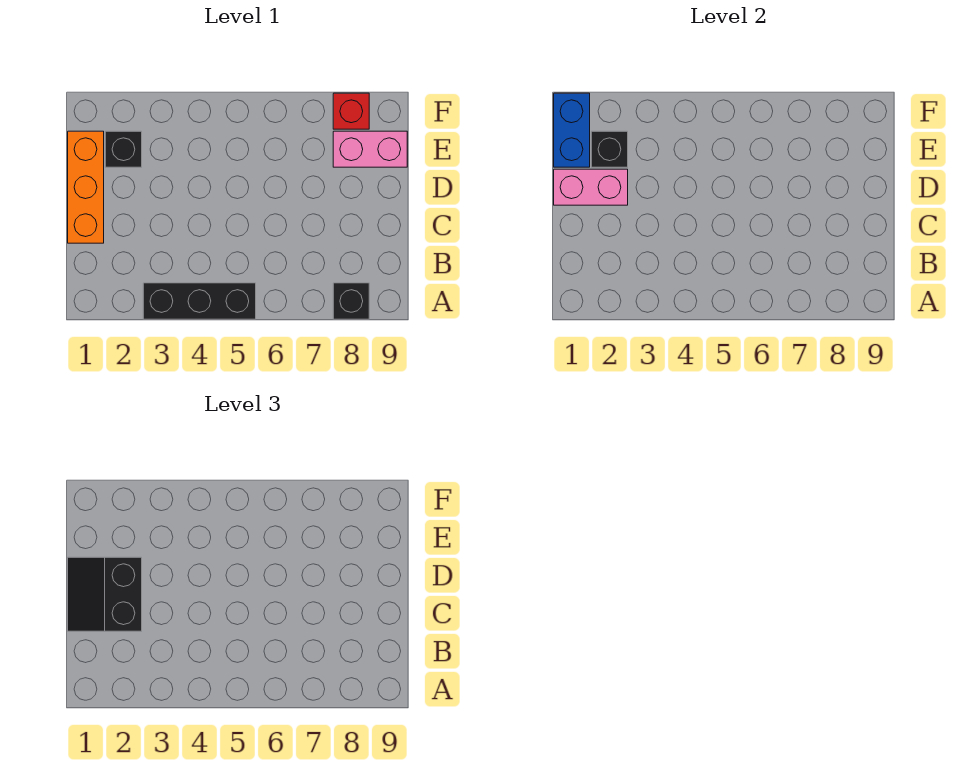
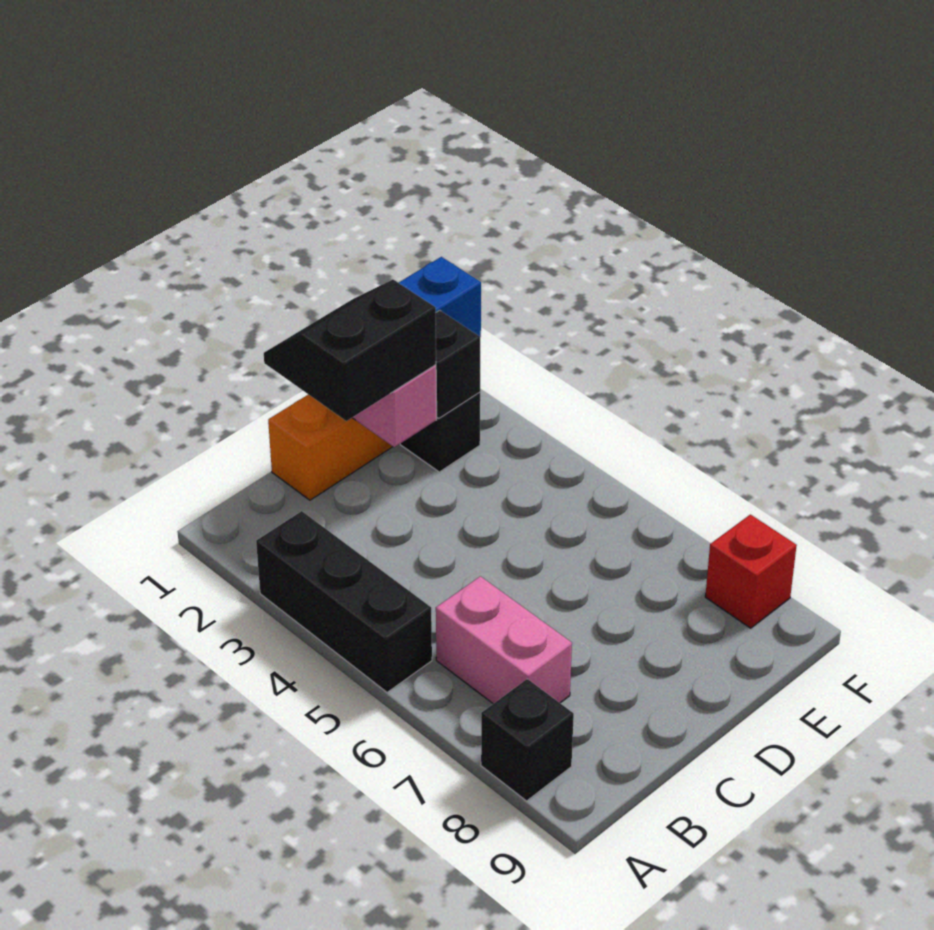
pink brick E8:E9 level 1 -> pink brick B6:B7 level 1

